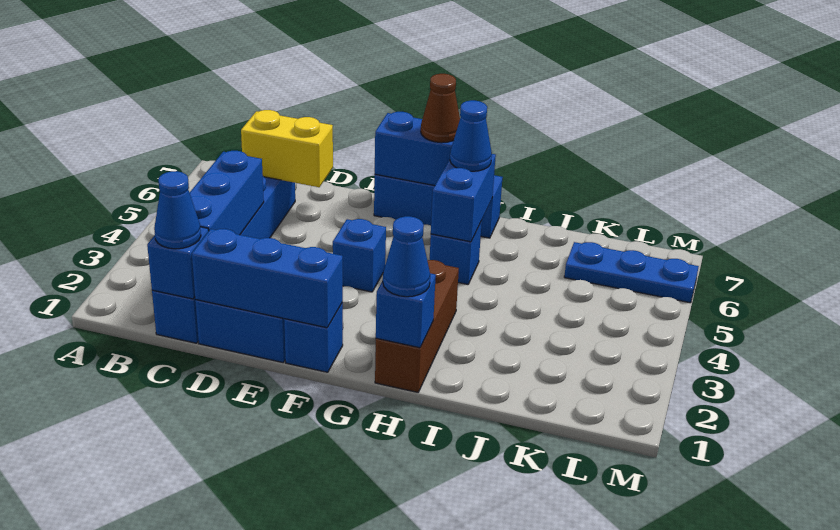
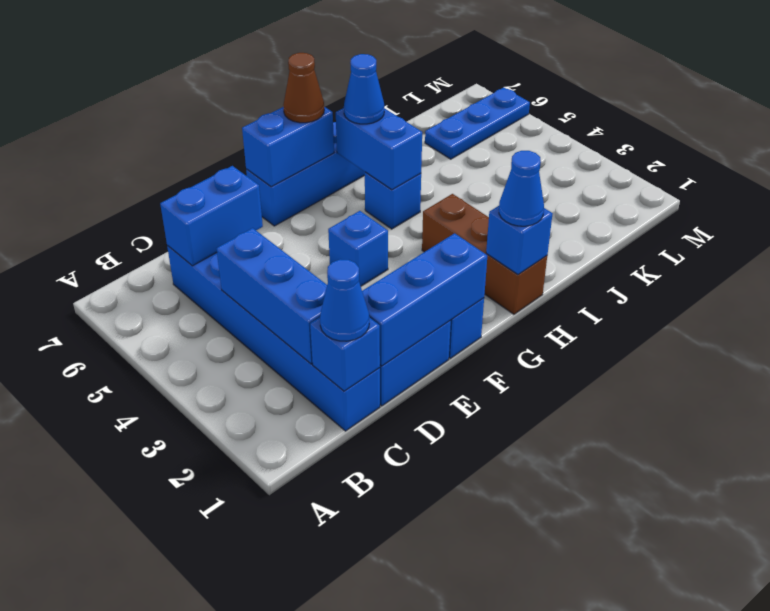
yellow brick C6:D6 level 2 -> blue brick C6:D6 level 2

